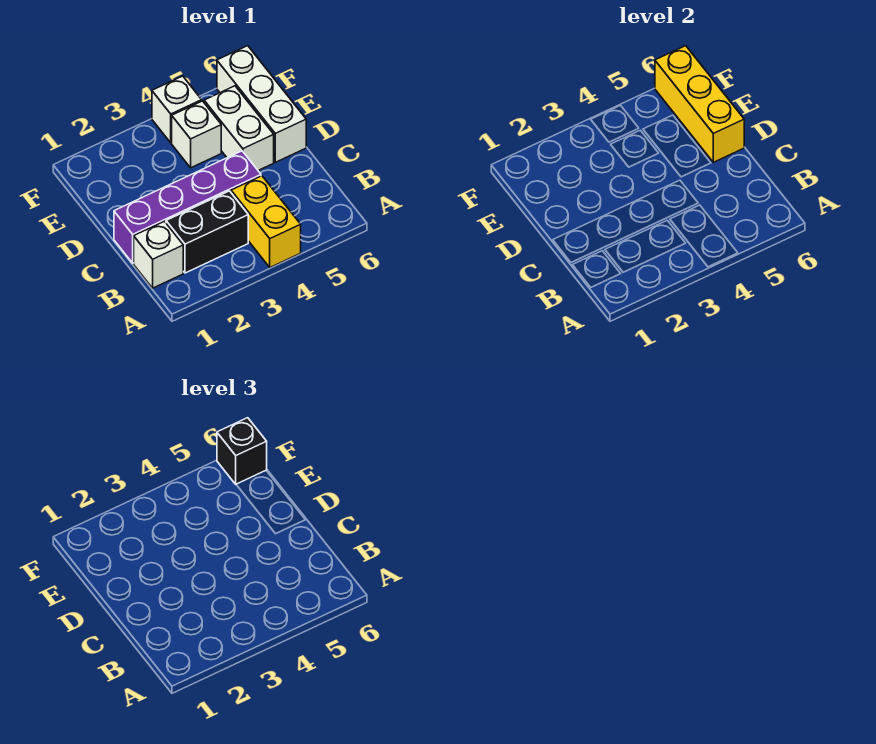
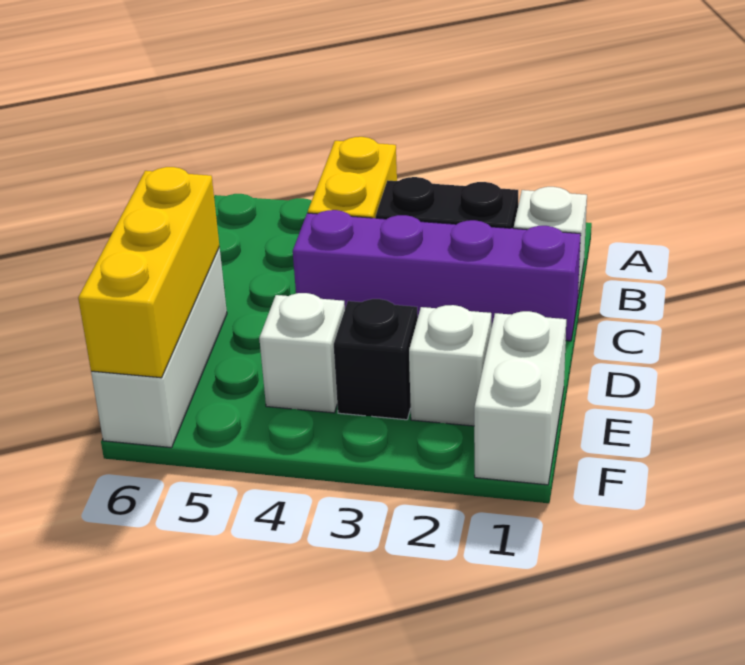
white brick D5:E5 level 1 -> white brick E1:F1 level 1
white brick F4 level 1 -> white brick E2 level 1
black brick F6 level 3 -> black brick E3 level 1

